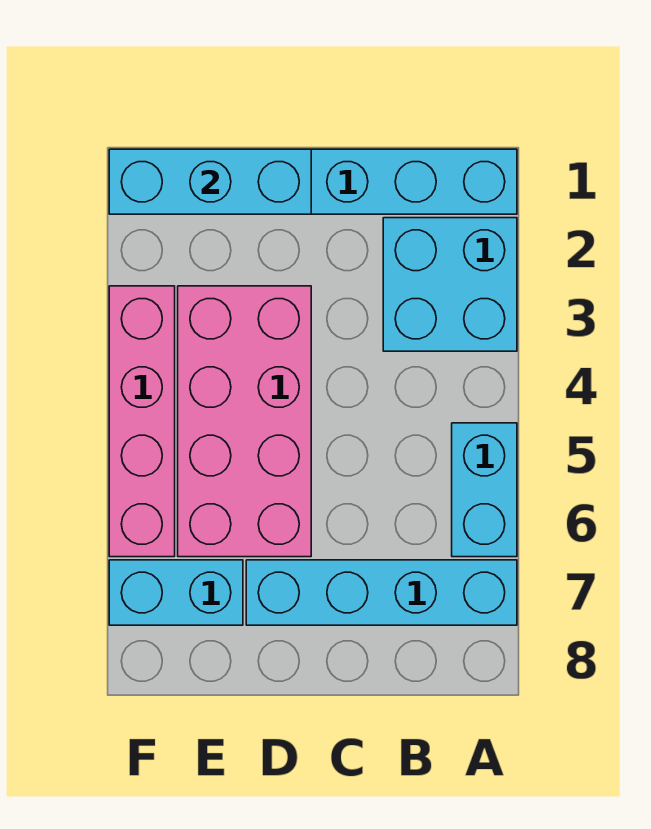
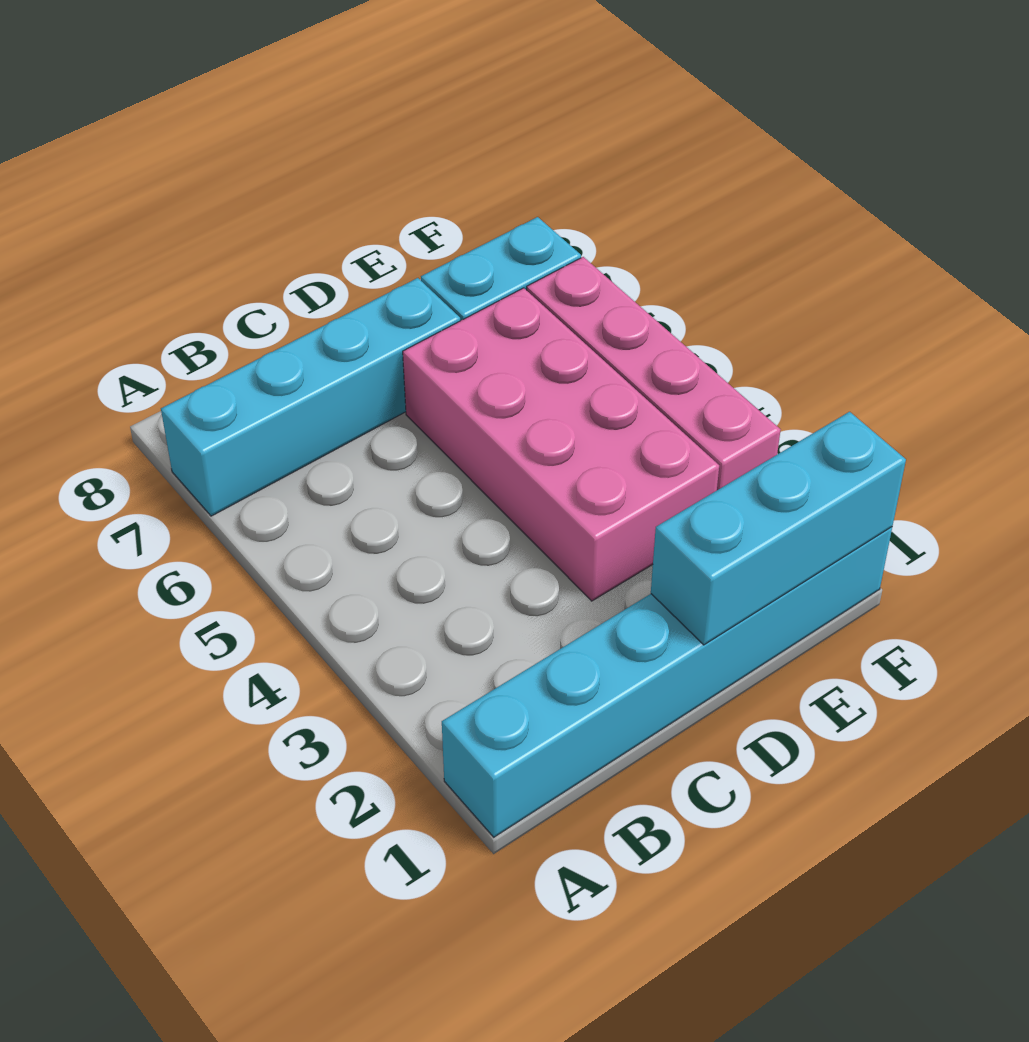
cyan brick A2:B3 level 1 -> none
cyan brick A5:A6 level 1 -> none

